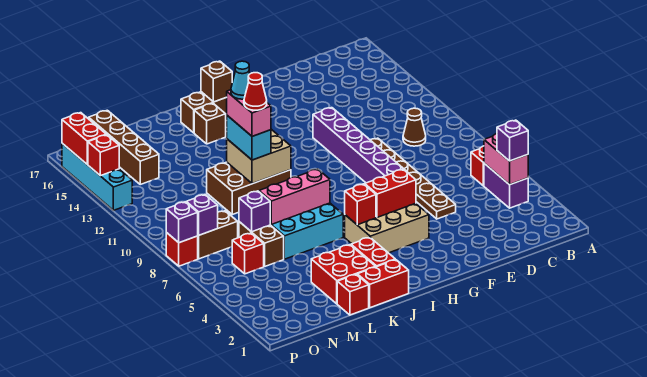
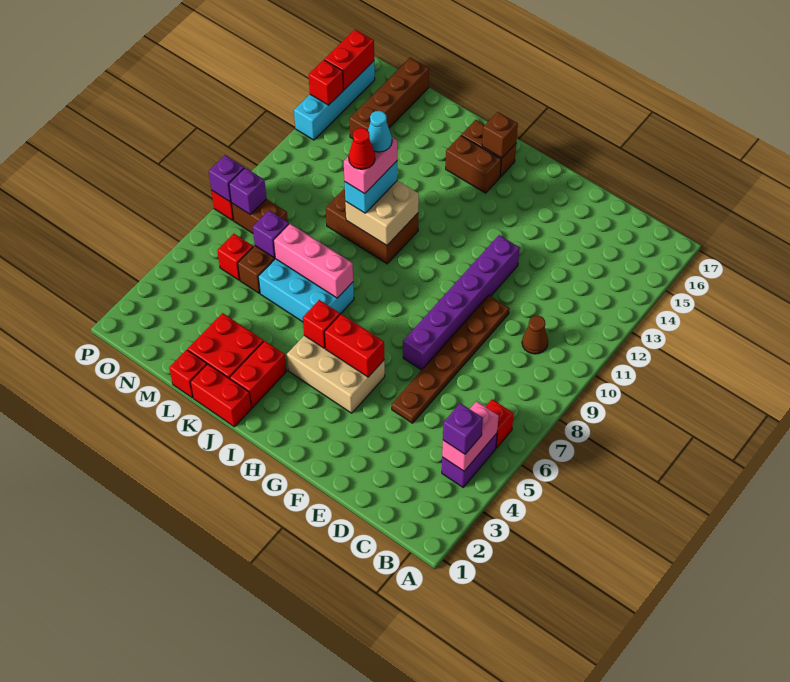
brown brick J15 level 1 -> brown brick I15:J15 level 1

